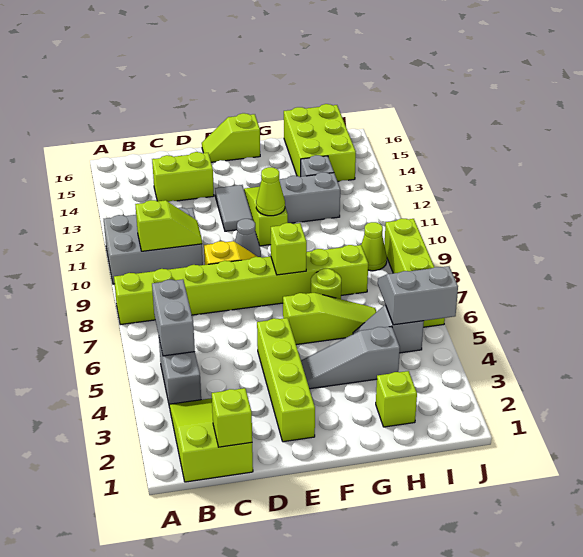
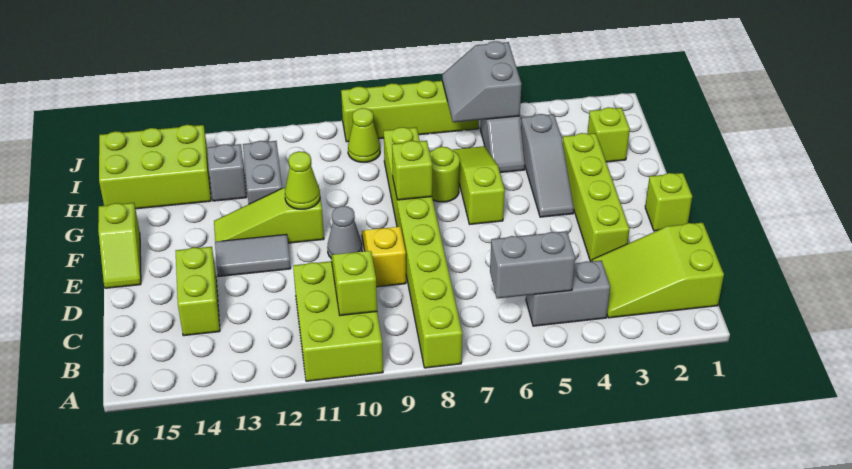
grey brick A10:C11 level 1 -> lime brick A10:C11 level 1
lime brick C1 level 2 -> lime brick E1 level 1
lime brick E2:E5 level 1 -> lime brick D3:G3 level 1

